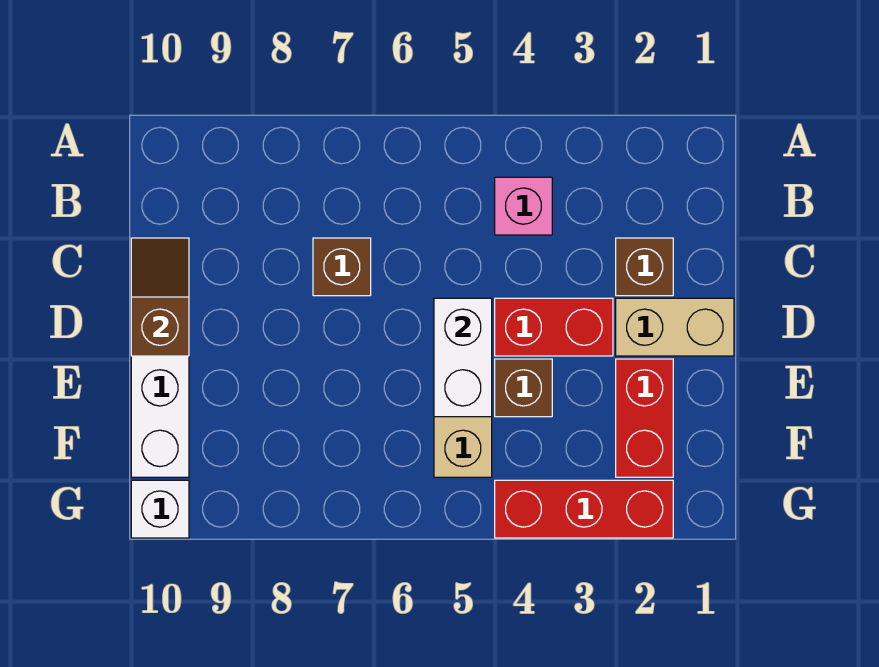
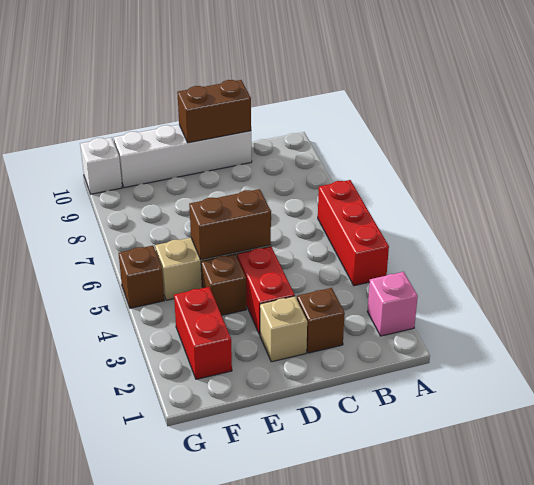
pink brick B4 level 1 -> pink brick A2 level 1
brown brick C7 level 1 -> brown brick G5 level 1
brown slope C10:D10 level 2 top D -> brown brick C10:D10 level 2
tan brick D1:D2 level 1 -> tan brick D2 level 1
white brick D5:E5 level 2 -> brown brick D5:E5 level 2
red brick E2:F2 level 1 -> red brick F2:F3 level 1
red brick G2:G4 level 1 -> red brick A4:A6 level 1

